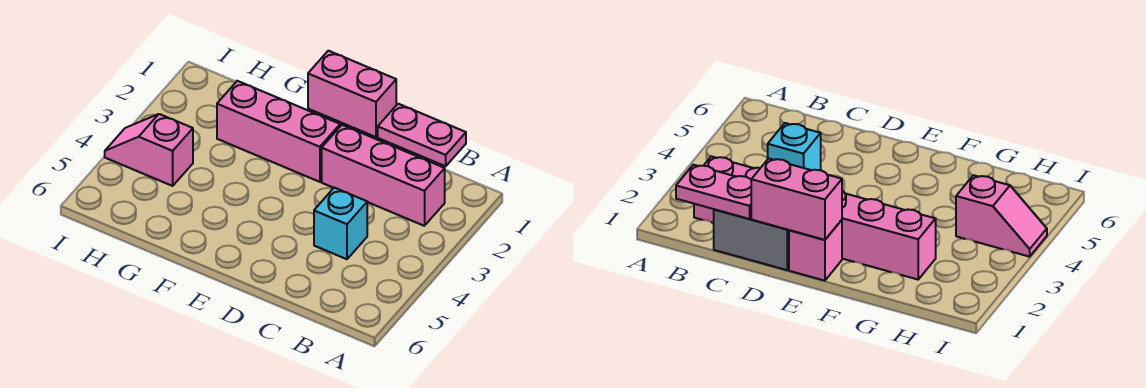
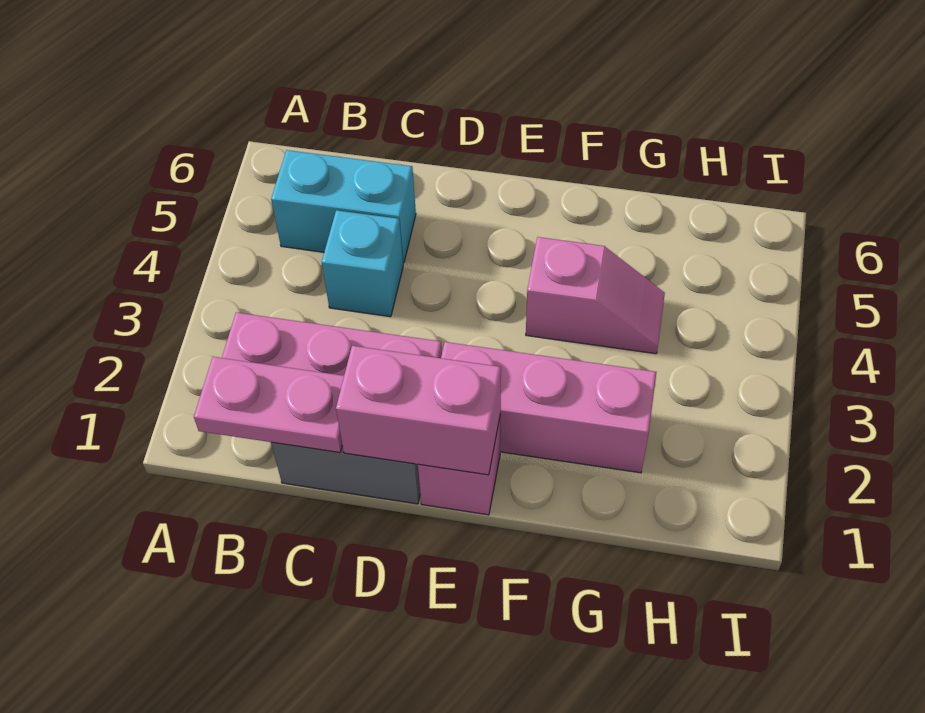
none -> cyan brick B5:C5 level 1
pink slope H4:I4 level 1 top H -> pink slope F4:G4 level 1 top F

